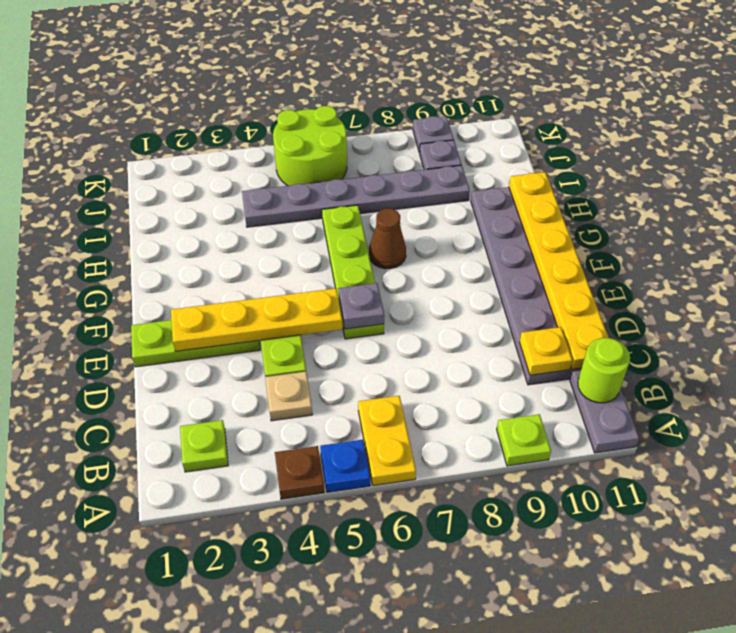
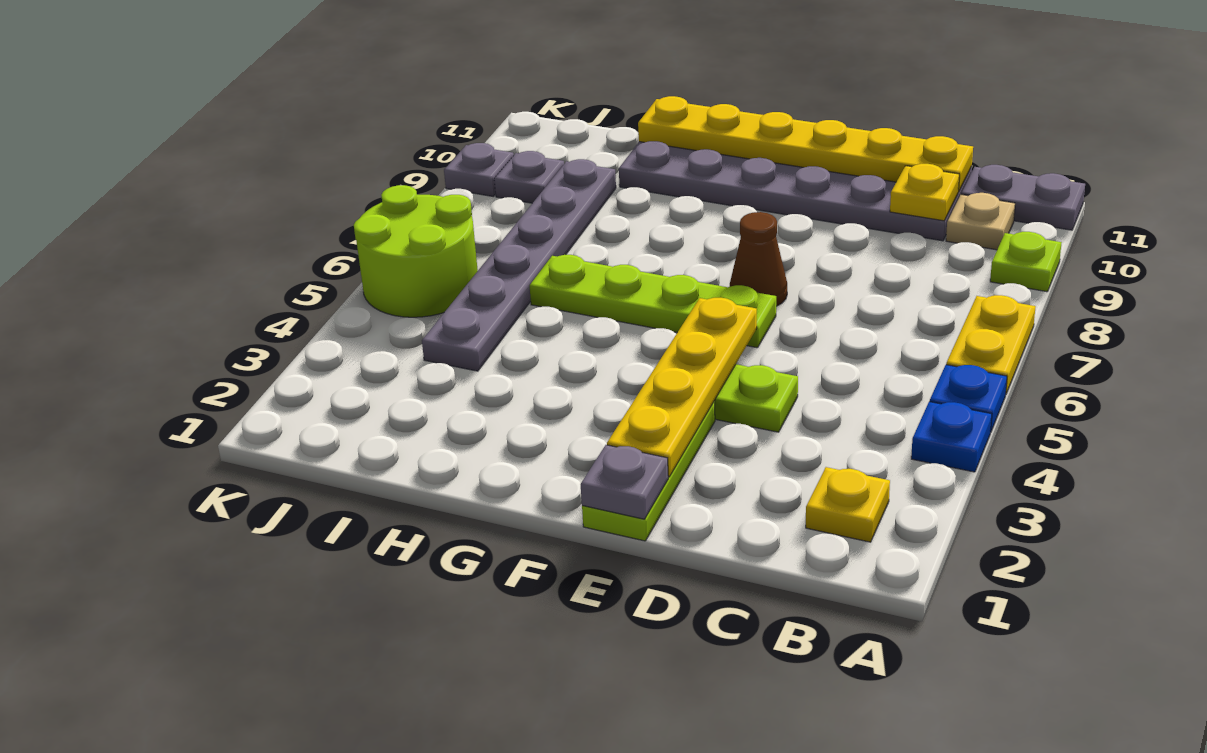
brown plate A4 level 1 -> blue plate A4 level 1
yellow plate A6:B6 level 1 -> yellow plate A6:A7 level 1
lime plate B2 level 1 -> yellow plate B2 level 1
lime round brick B11 level 2 -> none
tan plate C4 level 1 -> tan plate B10 level 1
grey plate E6 level 2 -> grey plate E1 level 2
brown cone G7 level 1 -> brown cone E7 level 1

